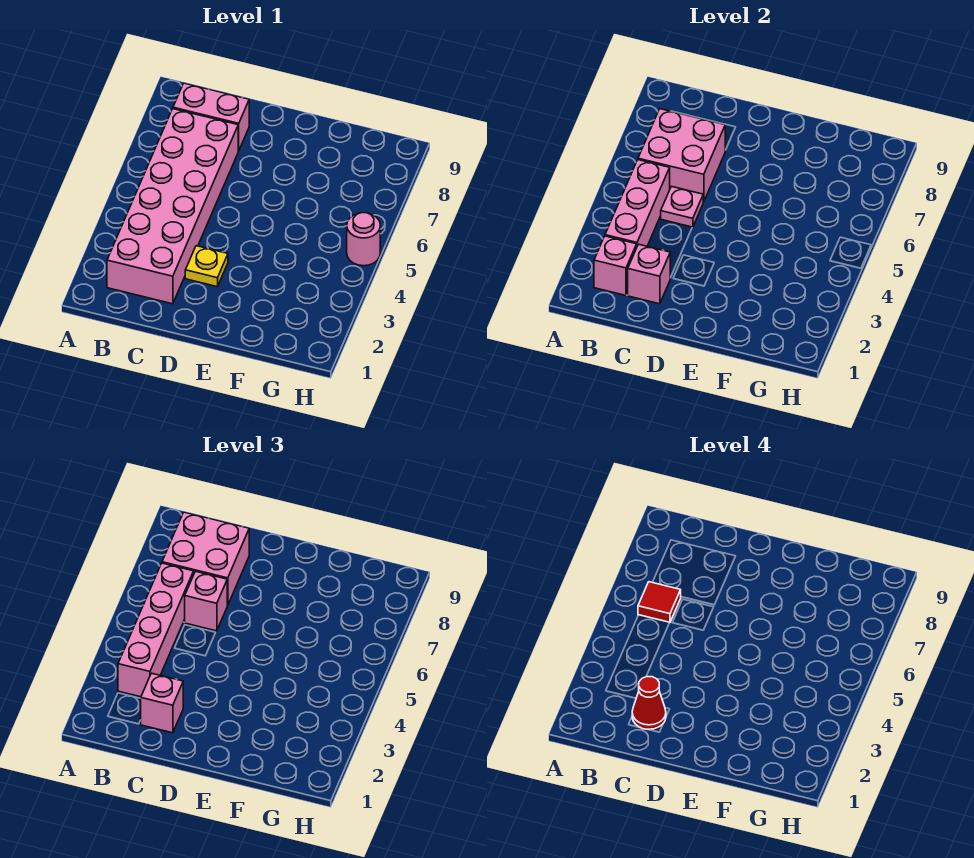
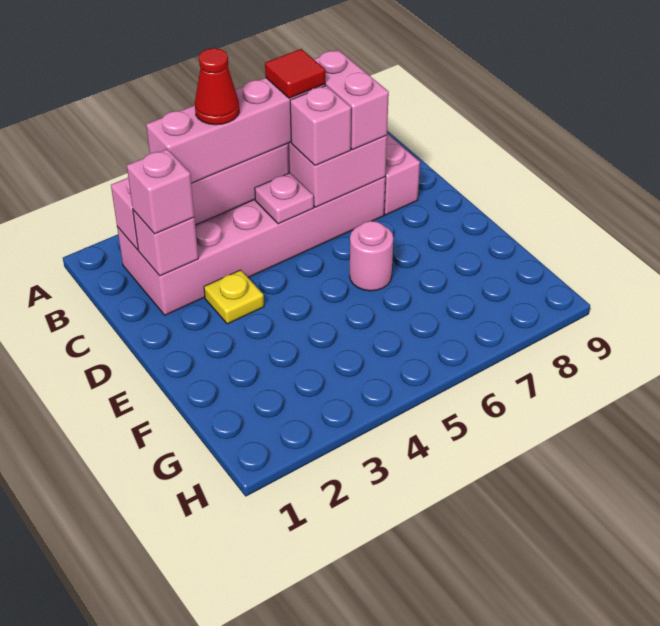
pink brick B7:C8 level 3 -> pink brick B7:C7 level 3
red cone C2 level 4 -> red cone B4 level 4
pink round brick H5 level 1 -> pink round brick E6 level 1

